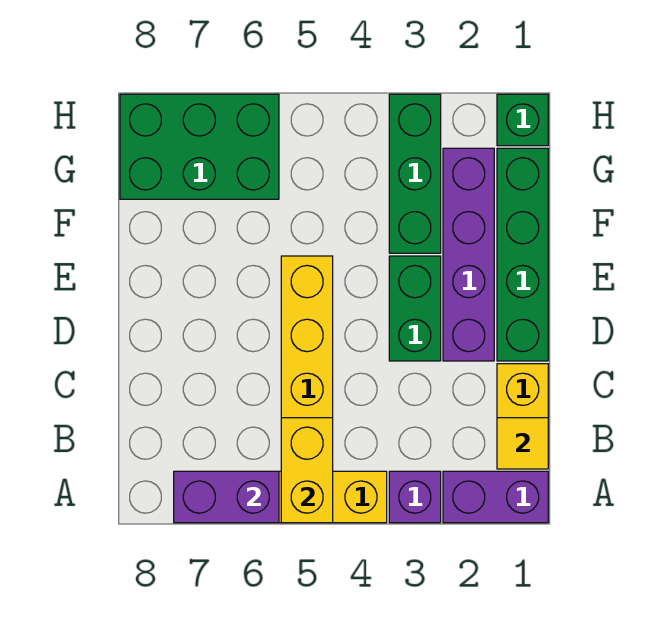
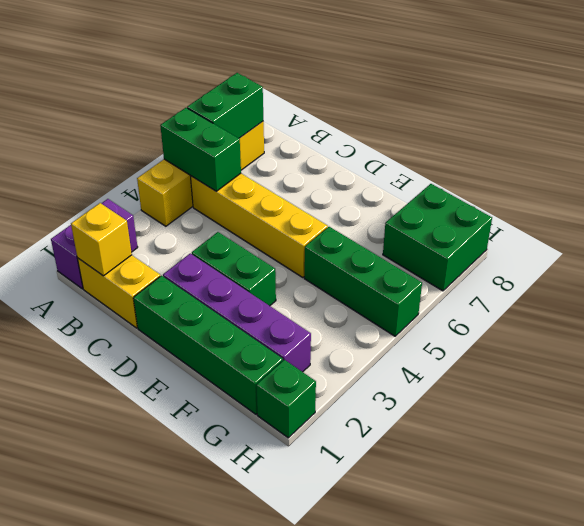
purple brick A3 level 1 -> none
yellow brick A5:B5 level 2 -> green brick A5:B5 level 2
purple brick A6:A7 level 2 -> green brick A6:A7 level 2
yellow tile B1 level 2 -> yellow brick B1 level 2
green brick F3:H3 level 1 -> green brick F5:H5 level 1
green brick G6:H8 level 1 -> green brick G7:H8 level 1

